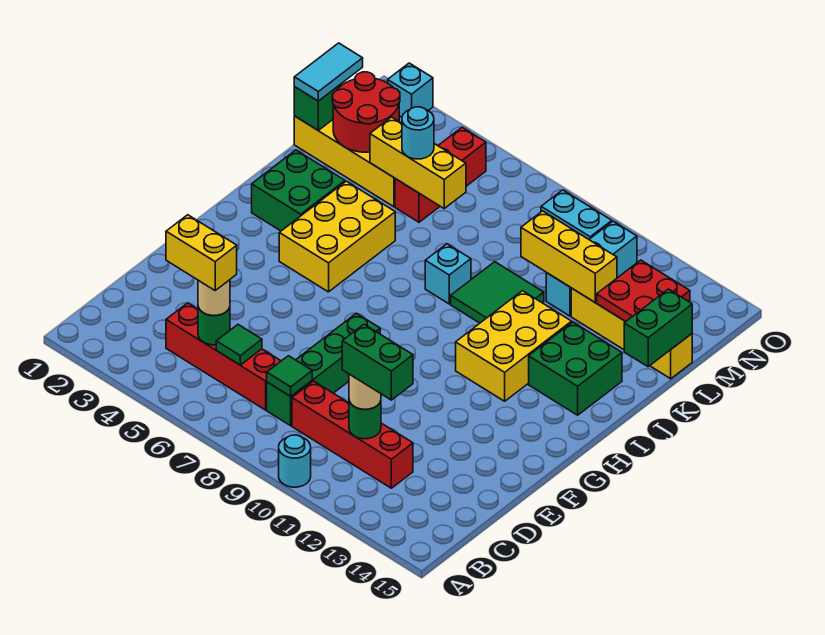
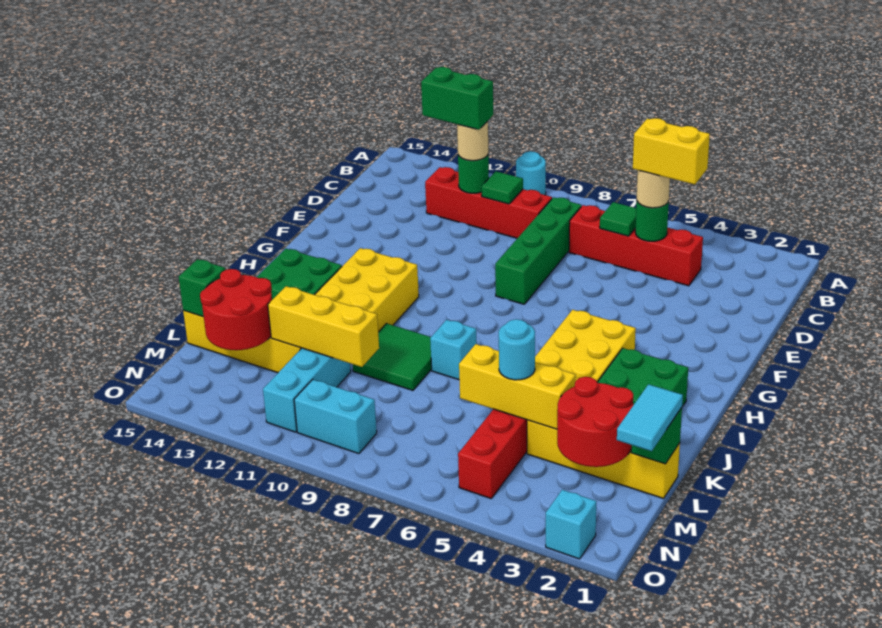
green tile C8 level 2 -> green tile C10 level 2
green brick K15:L15 level 2 -> green brick L15 level 2
red plate L13:M14 level 2 -> red round brick L13:M14 level 2

